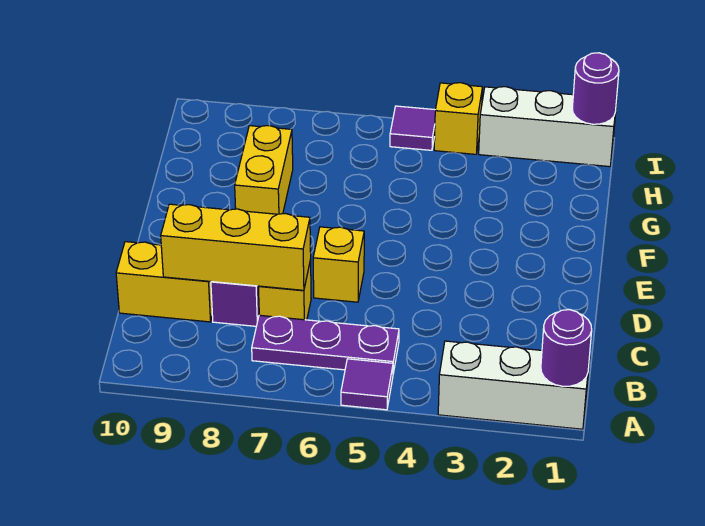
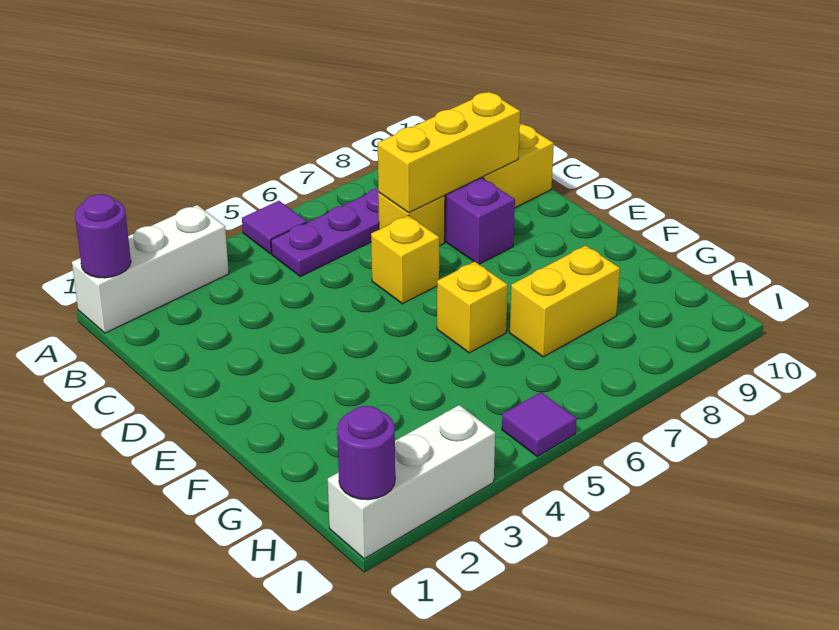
yellow brick F8:G8 level 1 -> yellow brick G7:G8 level 1
yellow brick I4 level 1 -> yellow brick F6 level 1

